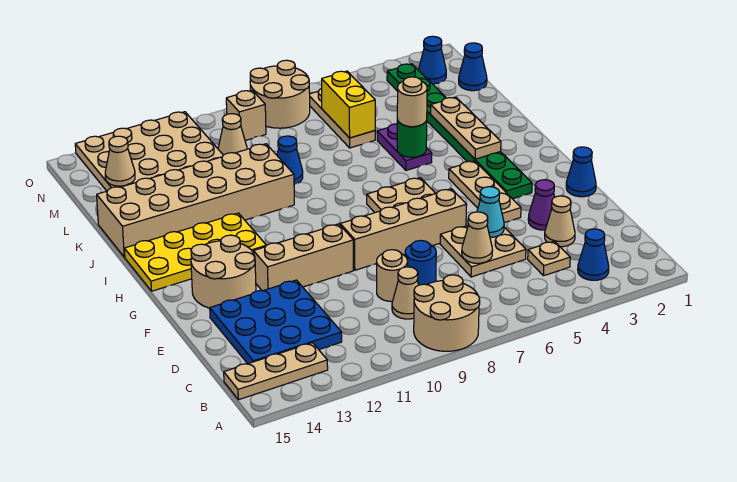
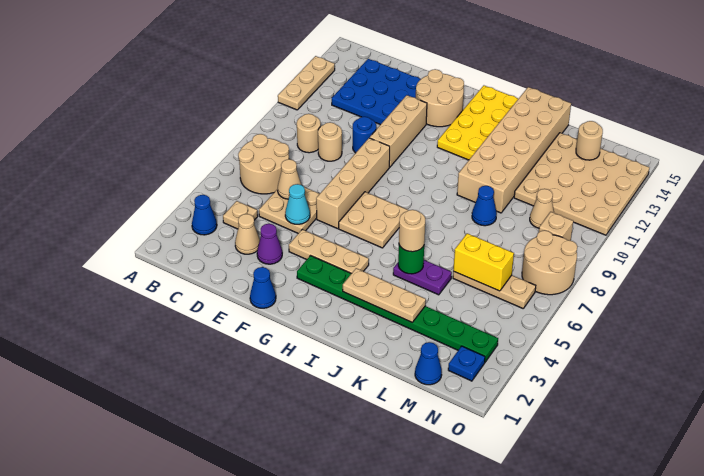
tan round brick A8:B9 level 1 -> tan round brick B6:C7 level 1
tan plate B13:B15 level 1 -> tan plate A11:A13 level 1
tan cone C9 level 1 -> tan round brick C9 level 1
blue round brick D8 level 1 -> blue round brick E10 level 1
tan cone M14 level 2 -> tan round brick M14 level 2
blue cone N2 level 1 -> blue plate N2 level 1

